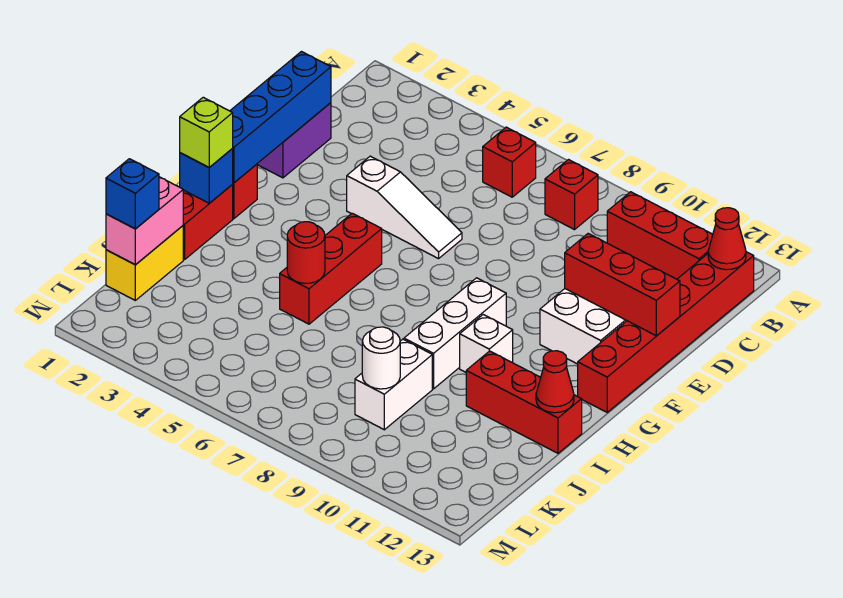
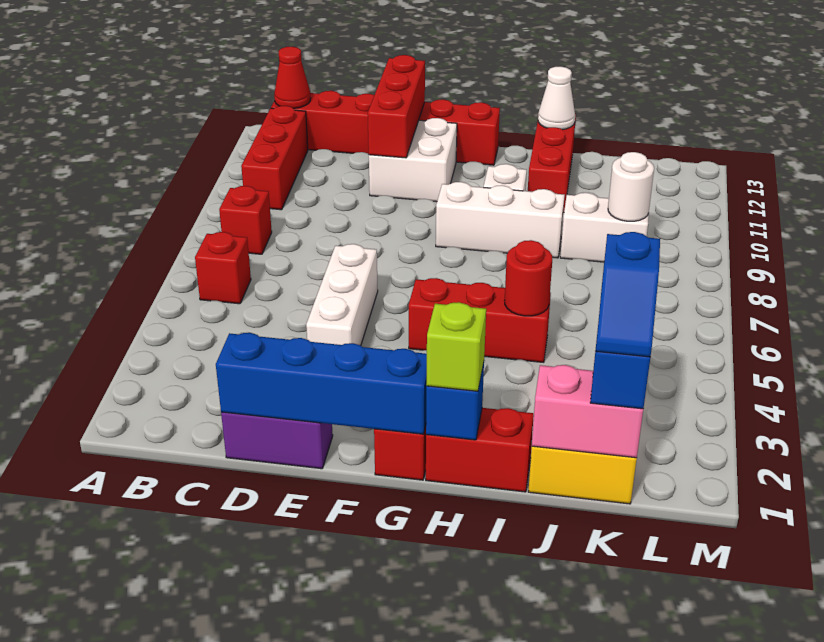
white slope E4:E6 level 1 top 4 -> white brick E4:E6 level 1
red cone I13 level 2 -> white cone I13 level 2
none -> blue slope K1:K2 level 4 top 2

